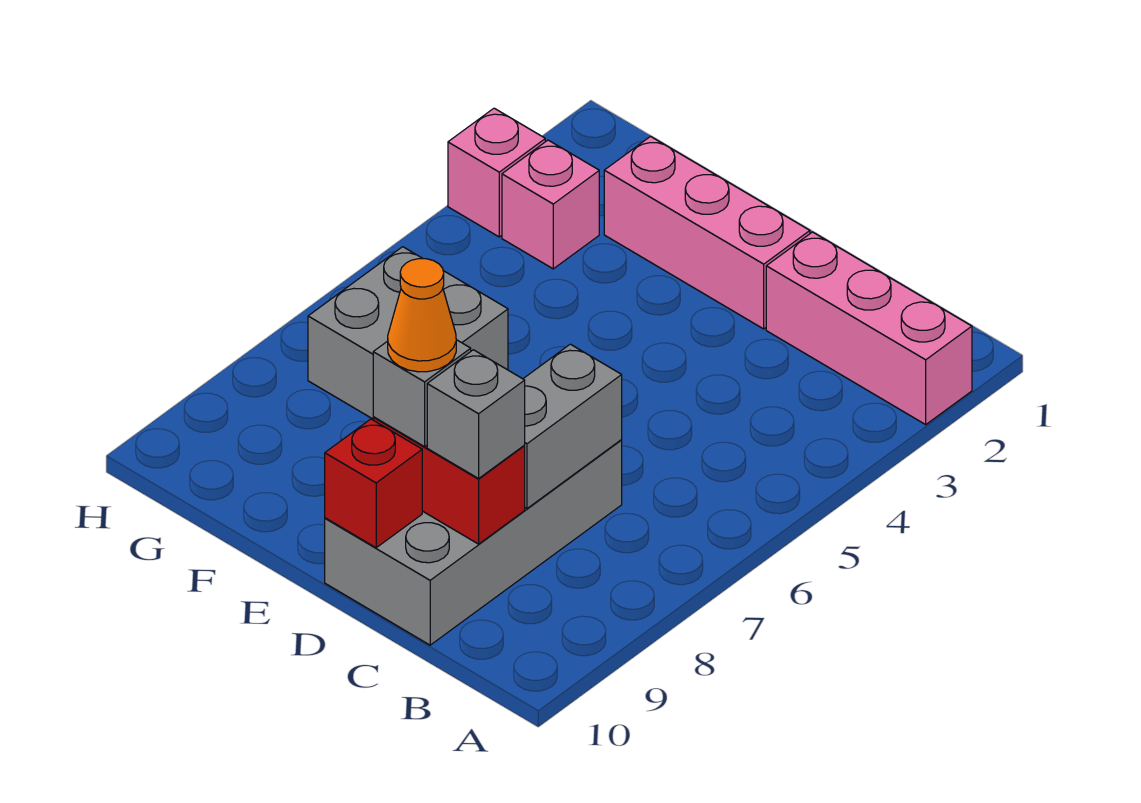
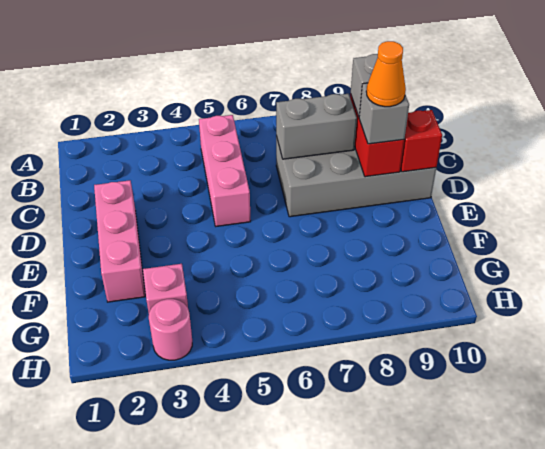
pink brick A2:C2 level 1 -> pink brick B5:D5 level 1
grey brick F6:G7 level 1 -> none
pink brick H3 level 1 -> pink round brick H3 level 1

